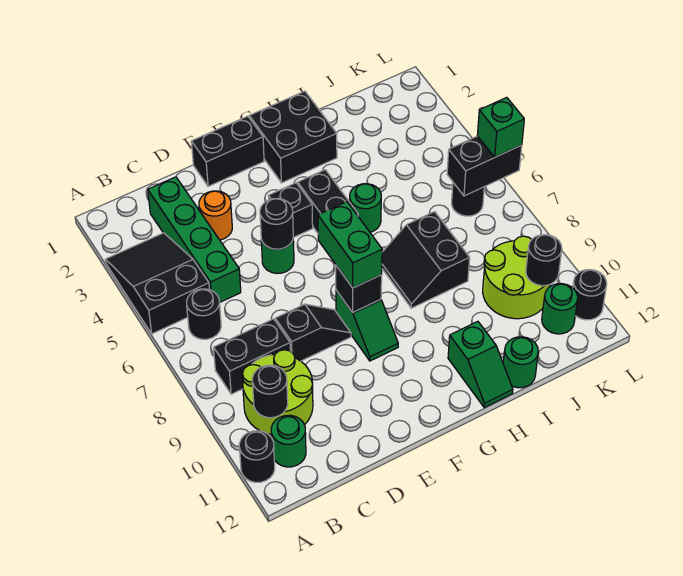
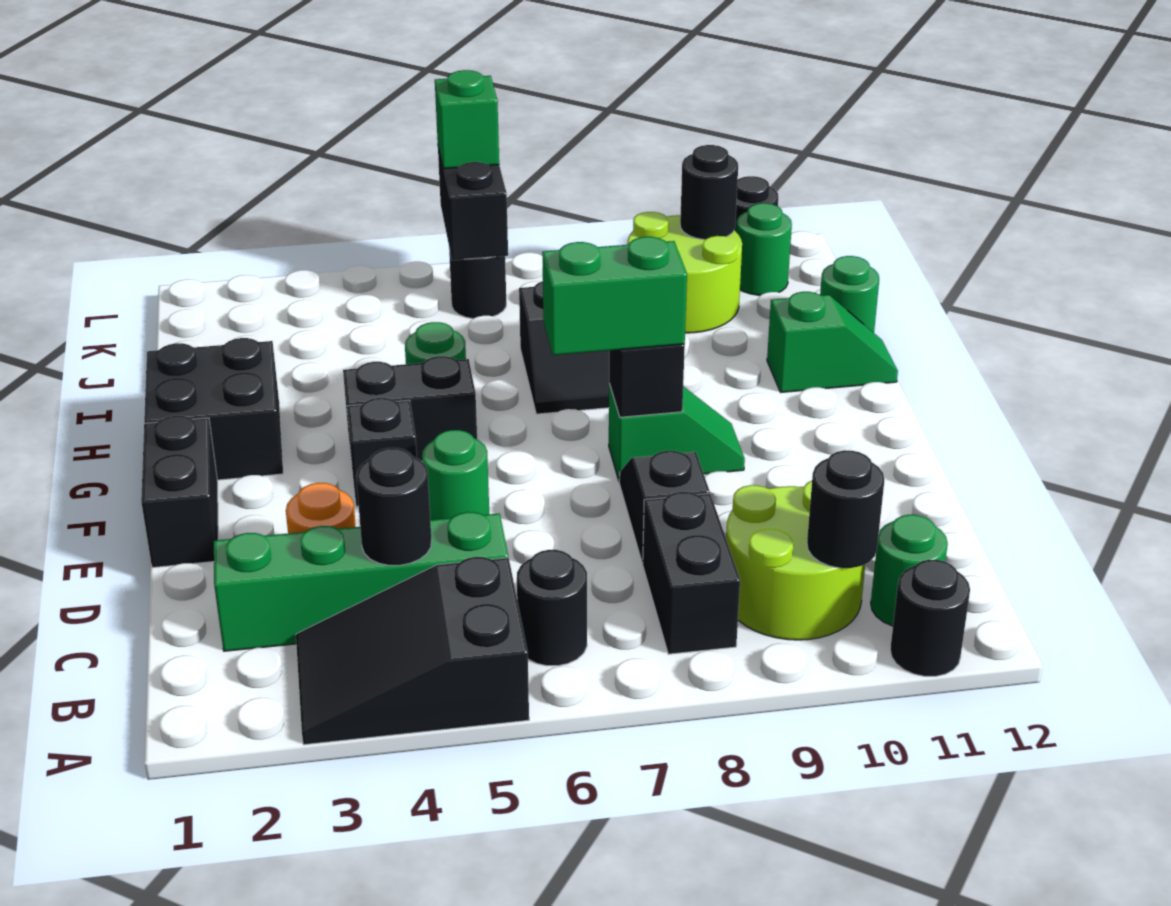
black round brick E5 level 2 -> black round brick C4 level 2

